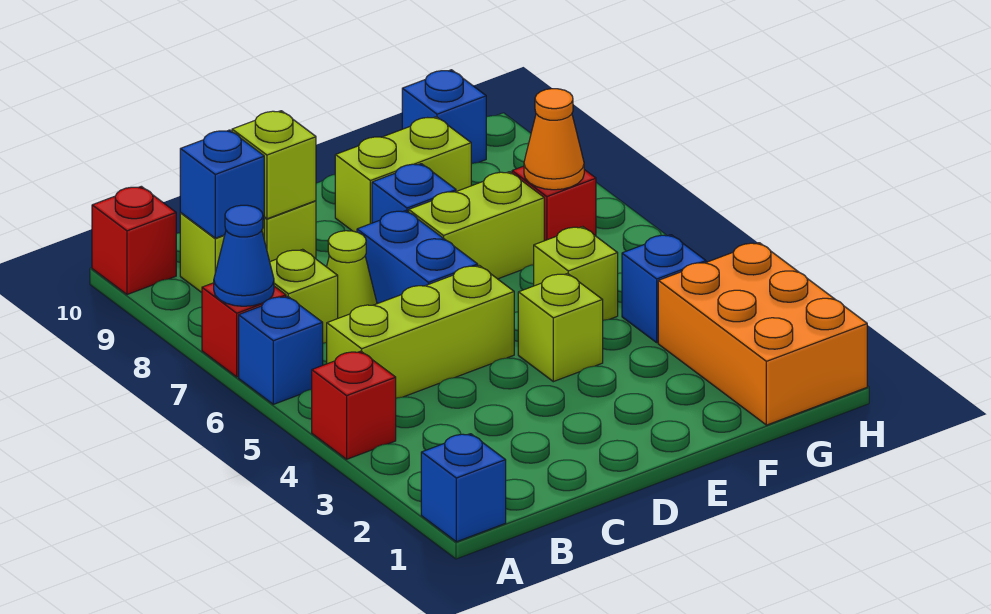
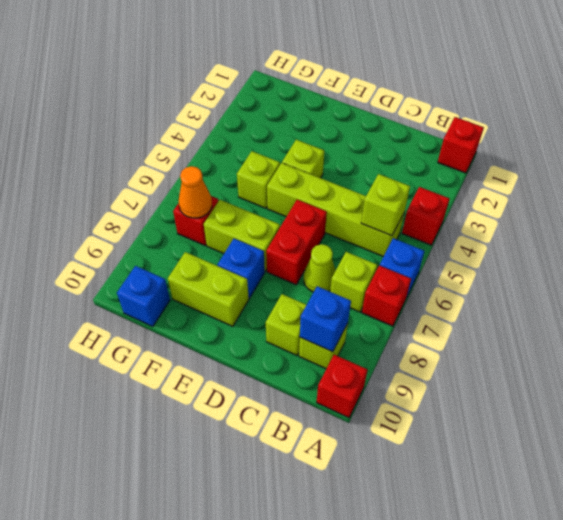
blue brick A1 level 1 -> red brick A1 level 1
blue cone A7 level 2 -> none
lime brick B5:D5 level 1 -> lime brick B5:E5 level 1
lime brick C9 level 2 -> lime brick B5 level 2
blue brick D6:D7 level 1 -> red brick D6:D7 level 1
orange brick G1:H3 level 1 -> none
blue brick G4 level 1 -> none

